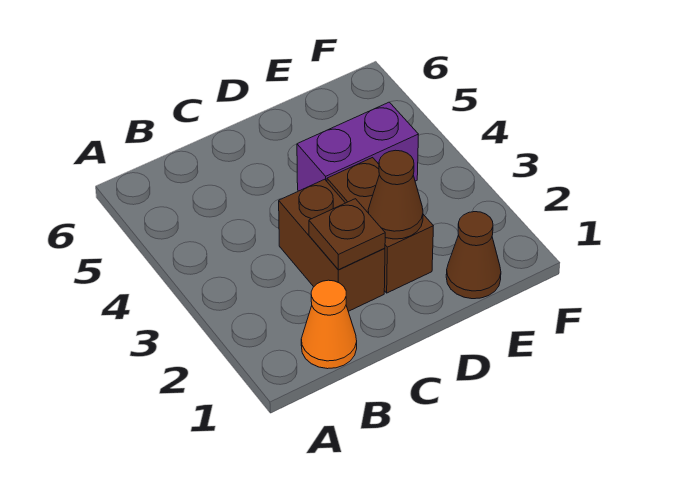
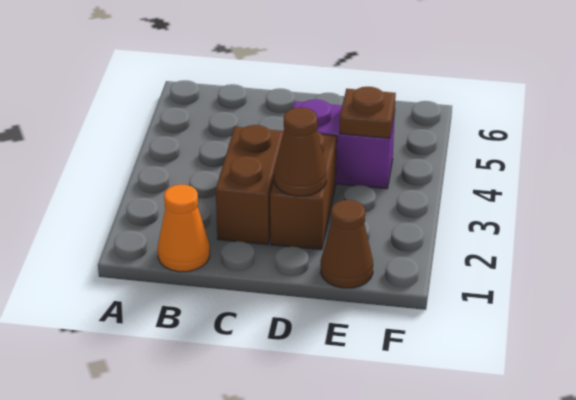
brown plate C2 level 2 -> brown plate E4 level 2

